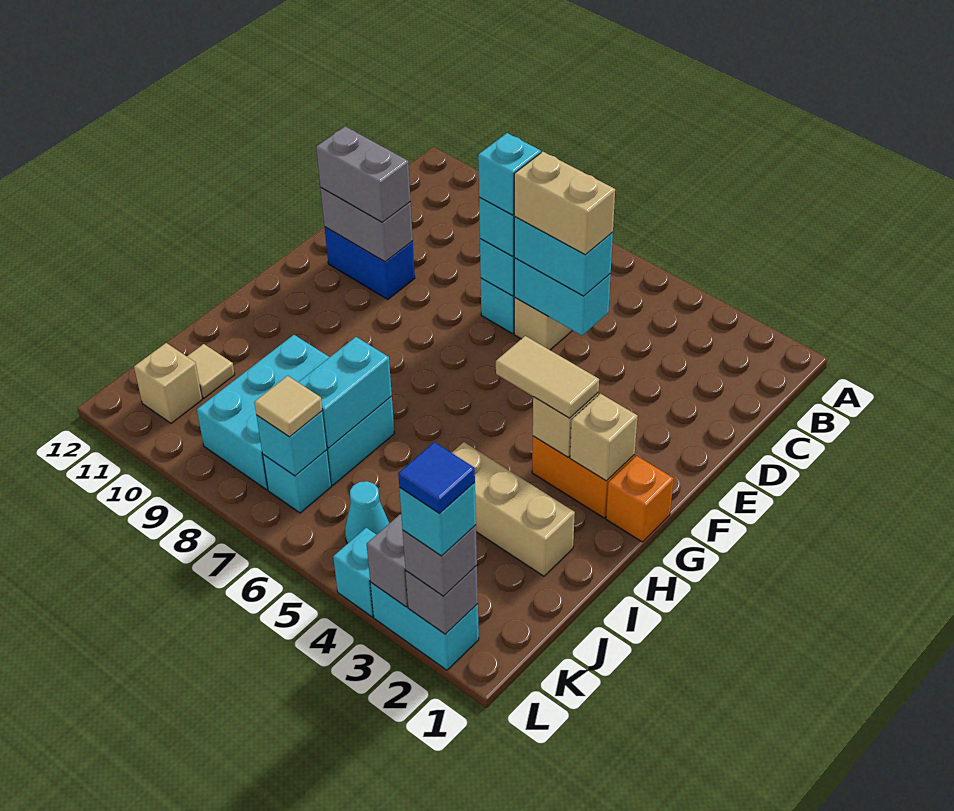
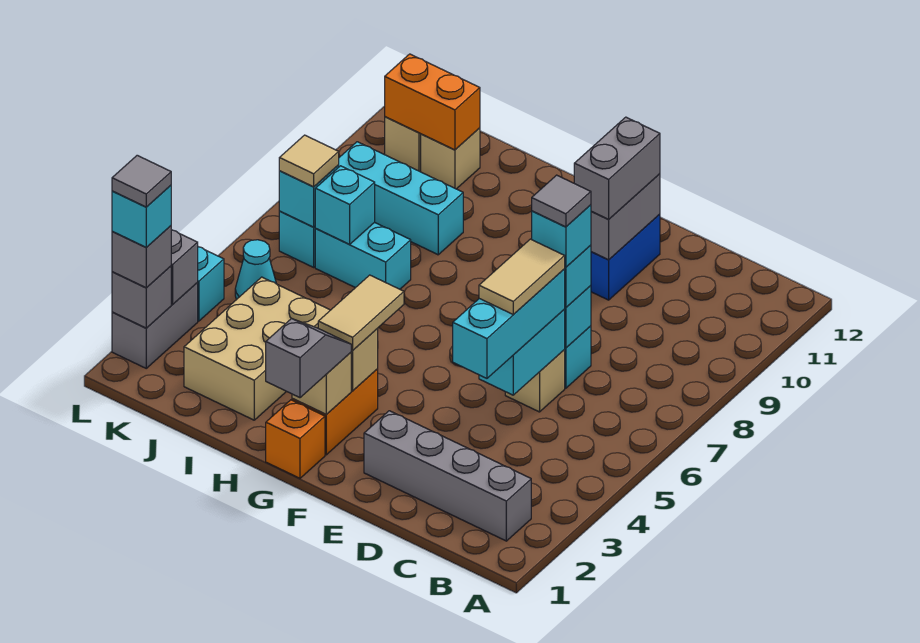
none -> grey brick B2:E2 level 1
cyan brick D5:D6 level 3 -> cyan brick D4:D6 level 3
tan brick D5:D6 level 4 -> tan tile D5:D6 level 4
none -> grey tile D7 level 5
none -> grey slope G1:G2 level 3 top 1
tan brick I2:I4 level 1 -> tan brick I2:J4 level 1
cyan brick I7:J7 level 2 -> cyan brick J7 level 2
cyan brick I8:K9 level 1 -> cyan brick I9:K9 level 1
tan tile J11 level 1 -> tan brick J11 level 1
none -> orange brick J11:K11 level 2
cyan brick L2:L3 level 1 -> grey brick L2:L3 level 1
blue tile L2 level 5 -> grey tile L2 level 5

